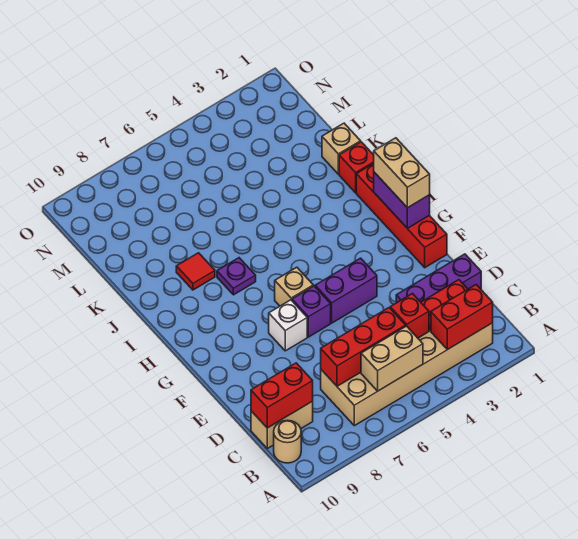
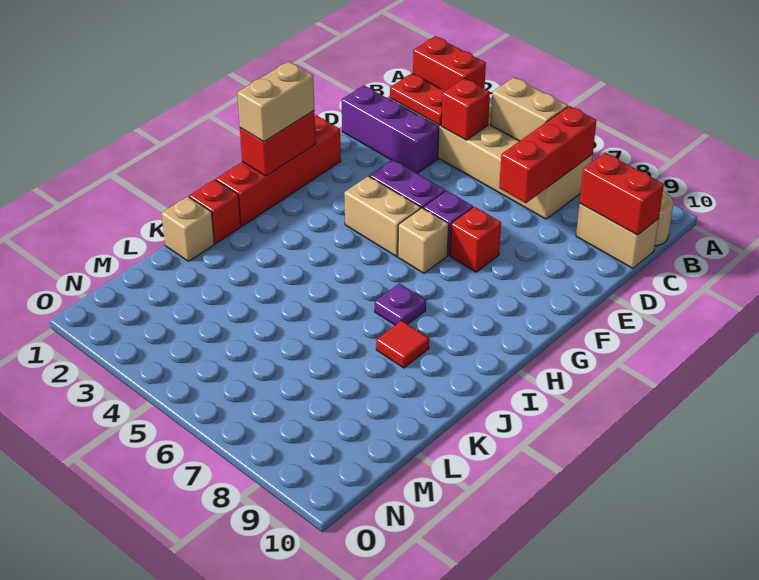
red brick C5:C7 level 2 -> red brick B7:D7 level 2
white brick F7 level 1 -> red brick F7 level 1
purple brick G1:H1 level 2 -> red brick G1:H1 level 2
none -> tan brick G4:G5 level 1

